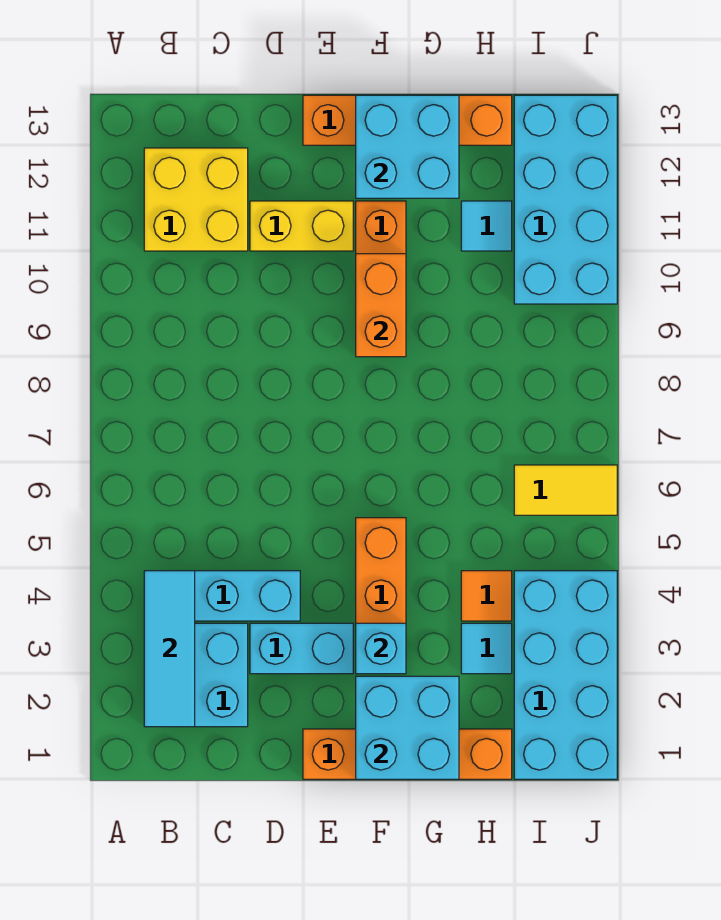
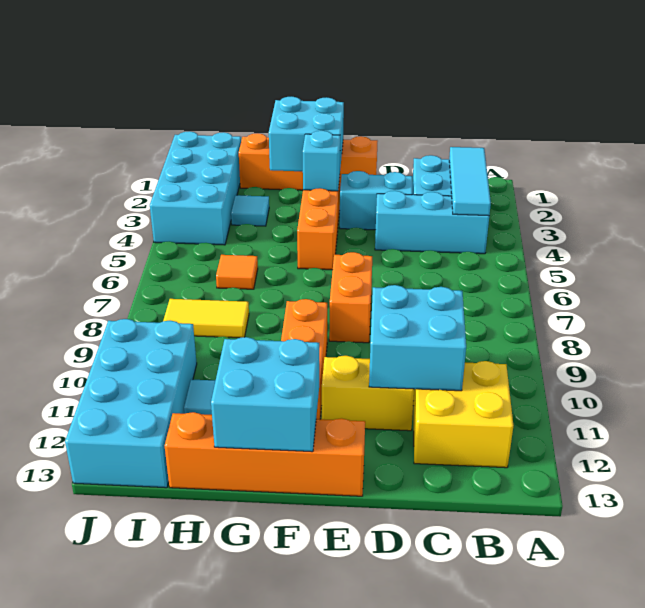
none -> cyan brick C10:D11 level 2
orange brick F9:F10 level 2 -> orange brick E7:E8 level 1
orange tile H4 level 1 -> orange tile H6 level 1
yellow tile I6:J6 level 1 -> yellow tile H8:I8 level 1

